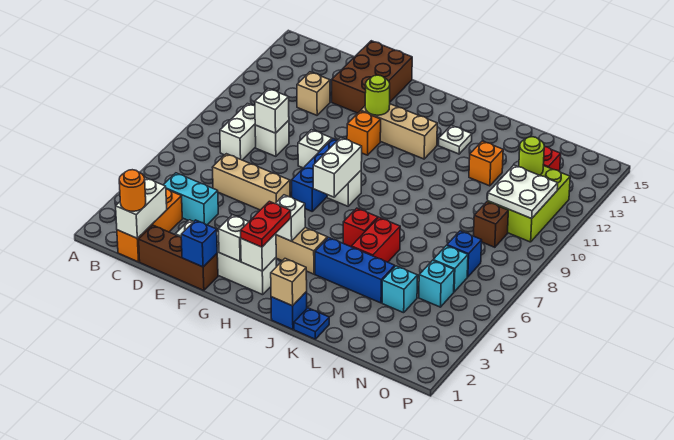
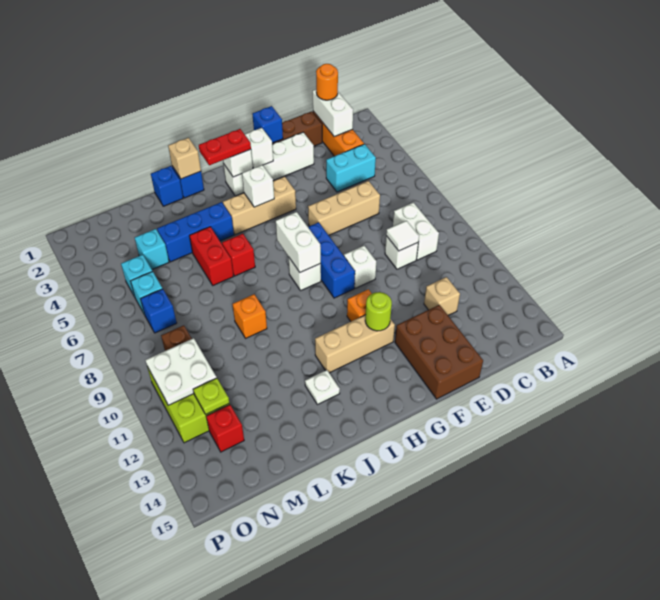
white brick D9 level 2 -> white tile D9 level 2
red plate H2:H3 level 3 -> red plate H2:I2 level 3
blue plate K1 level 1 -> blue brick K1 level 1
orange brick L12 level 1 -> orange brick K9 level 1
lime round brick N12 level 2 -> lime plate N12 level 2

